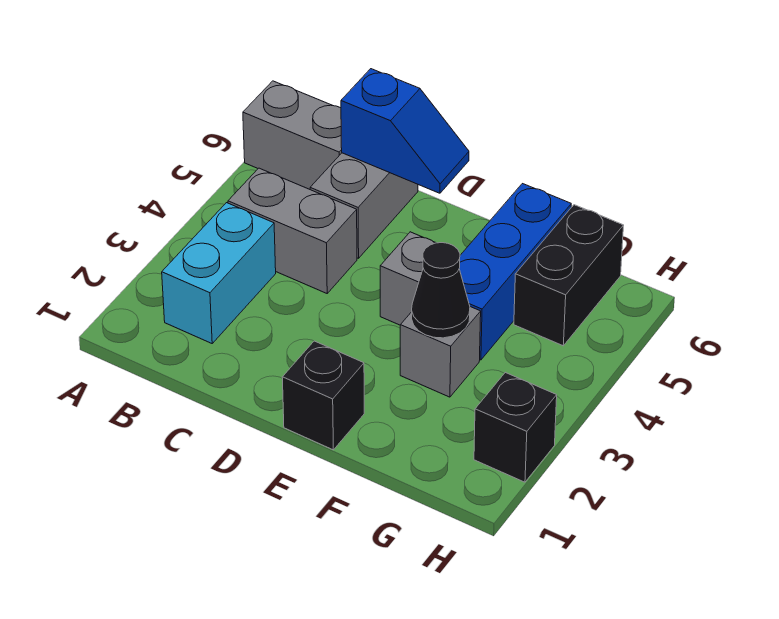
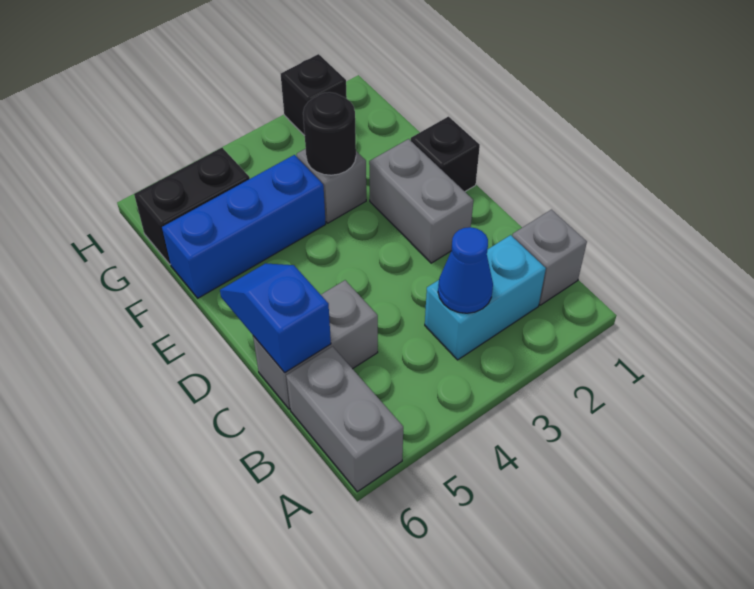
none -> blue cone B3 level 2
grey brick B4:C4 level 1 -> grey brick D2:E2 level 1
grey brick E4 level 1 -> grey brick B1 level 1
black cone F3 level 2 -> black round brick F3 level 2

